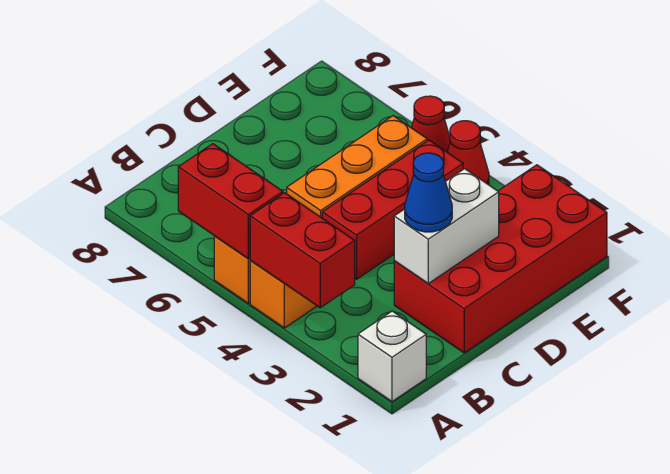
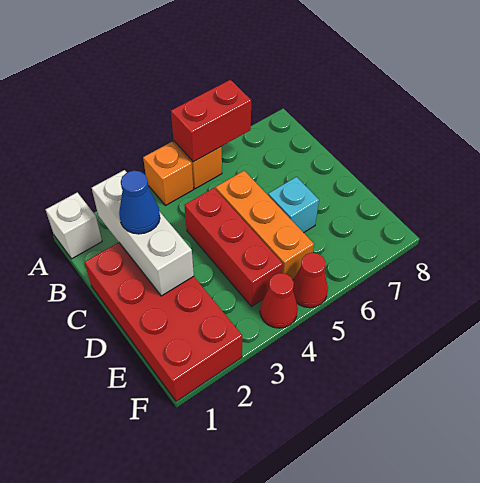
red brick A3:A4 level 2 -> none
white brick C2:D2 level 2 -> white brick B2:D2 level 2
none -> cyan brick D6 level 1

